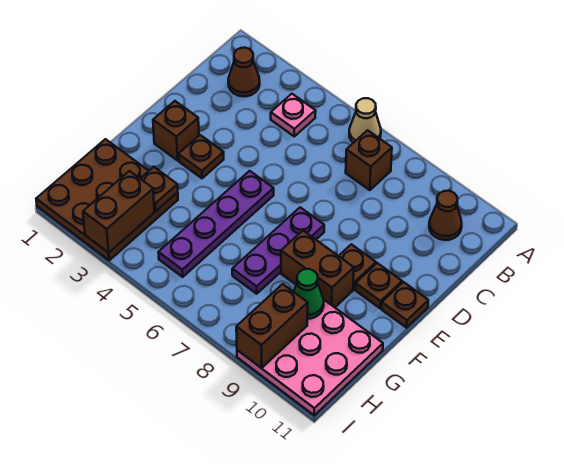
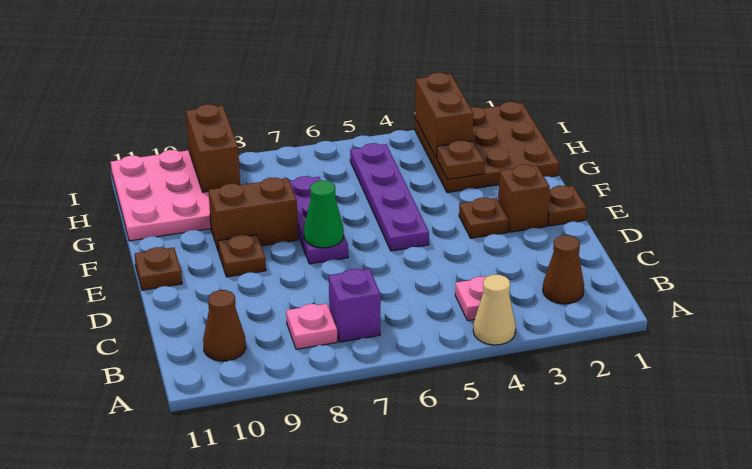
tan cone A6 level 1 -> tan cone A4 level 1
brown brick B7 level 1 -> purple brick B7 level 1
none -> pink plate B8 level 1
brown plate E10 level 1 -> brown plate E1 level 1
green cone G9 level 2 -> green cone E7 level 2

